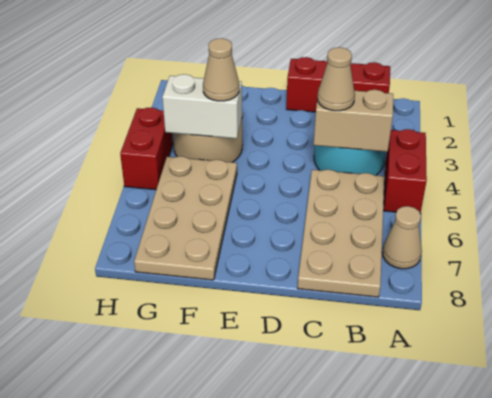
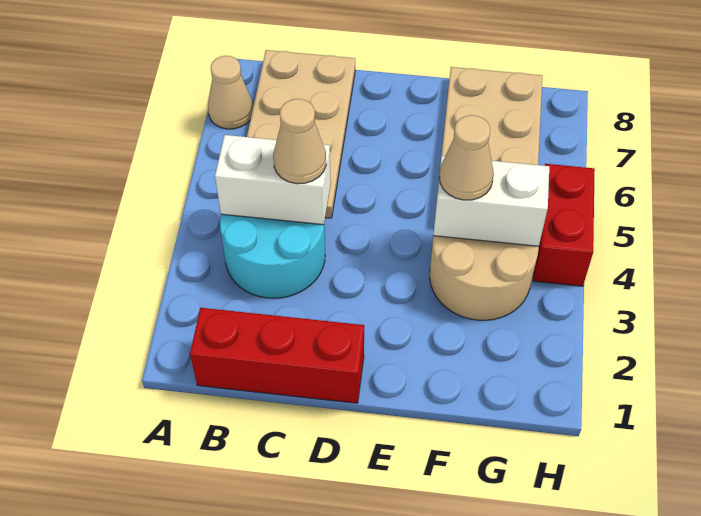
red brick A4:A5 level 1 -> none
tan brick B4:C4 level 2 -> white brick B4:C4 level 2

